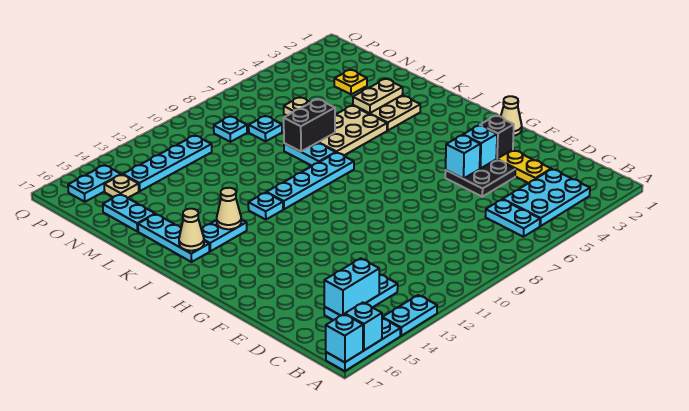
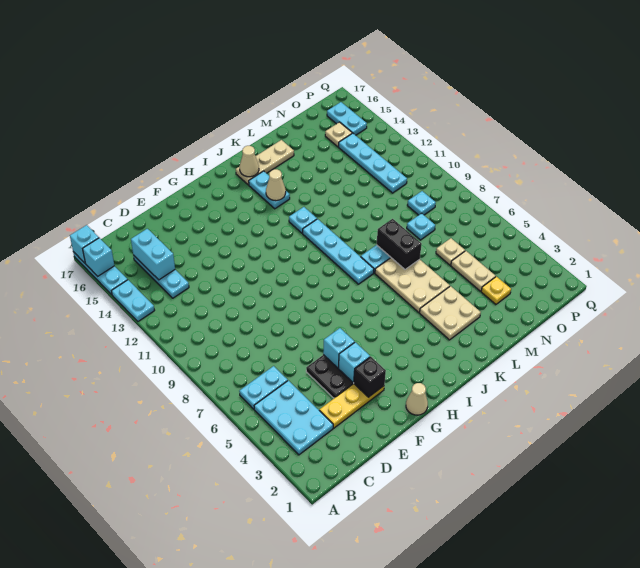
cyan plate J16:L16 level 1 -> tan plate J16:L16 level 1
tan plate L3:L4 level 2 -> tan plate N4:N5 level 1
cyan plate M16:N16 level 1 -> none

